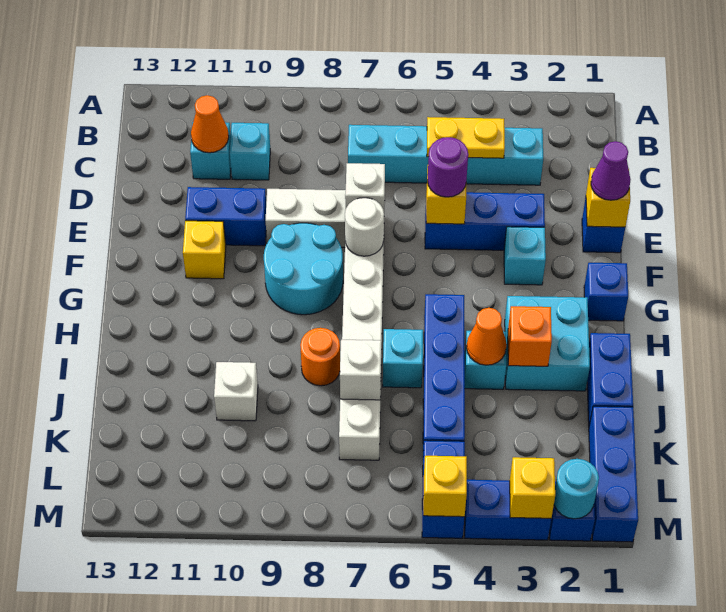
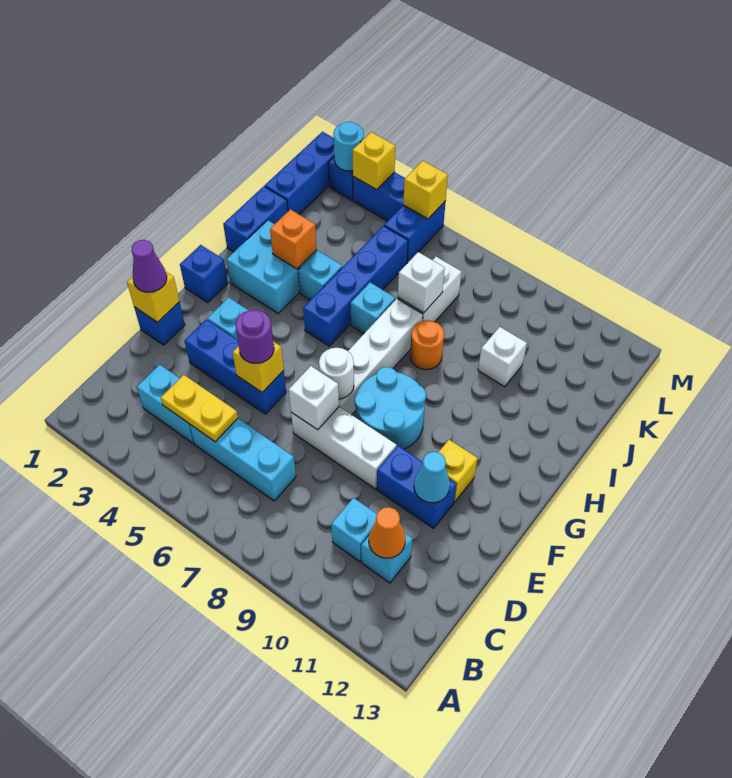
none -> cyan cone E11 level 2
orange cone I4 level 2 -> none

